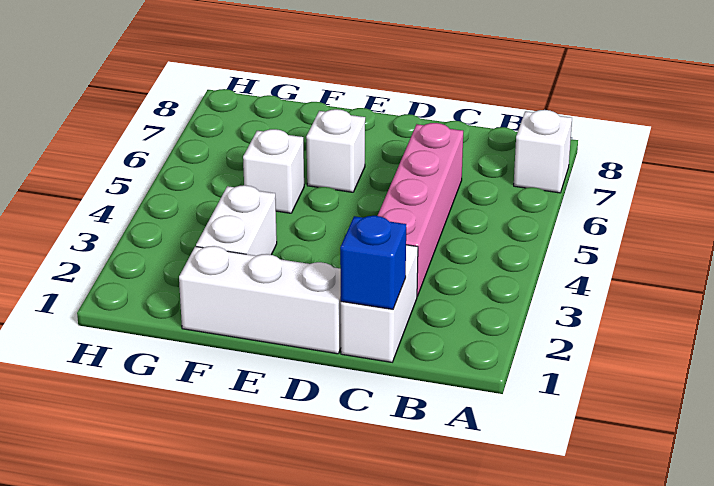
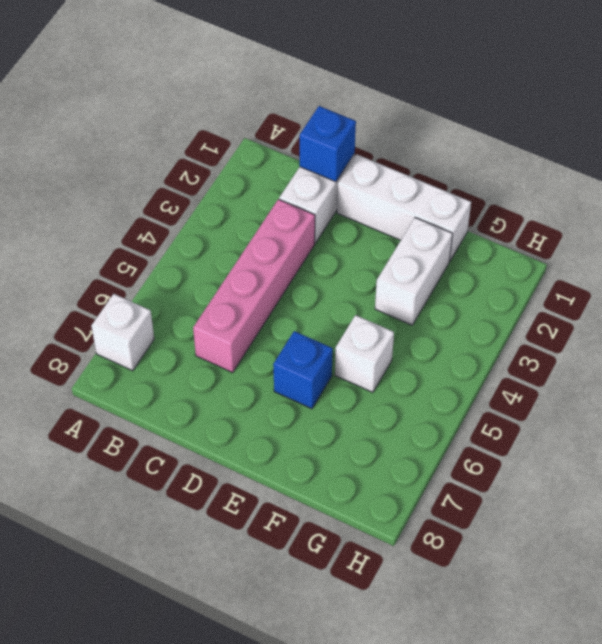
white brick E6 level 1 -> blue brick E6 level 1

